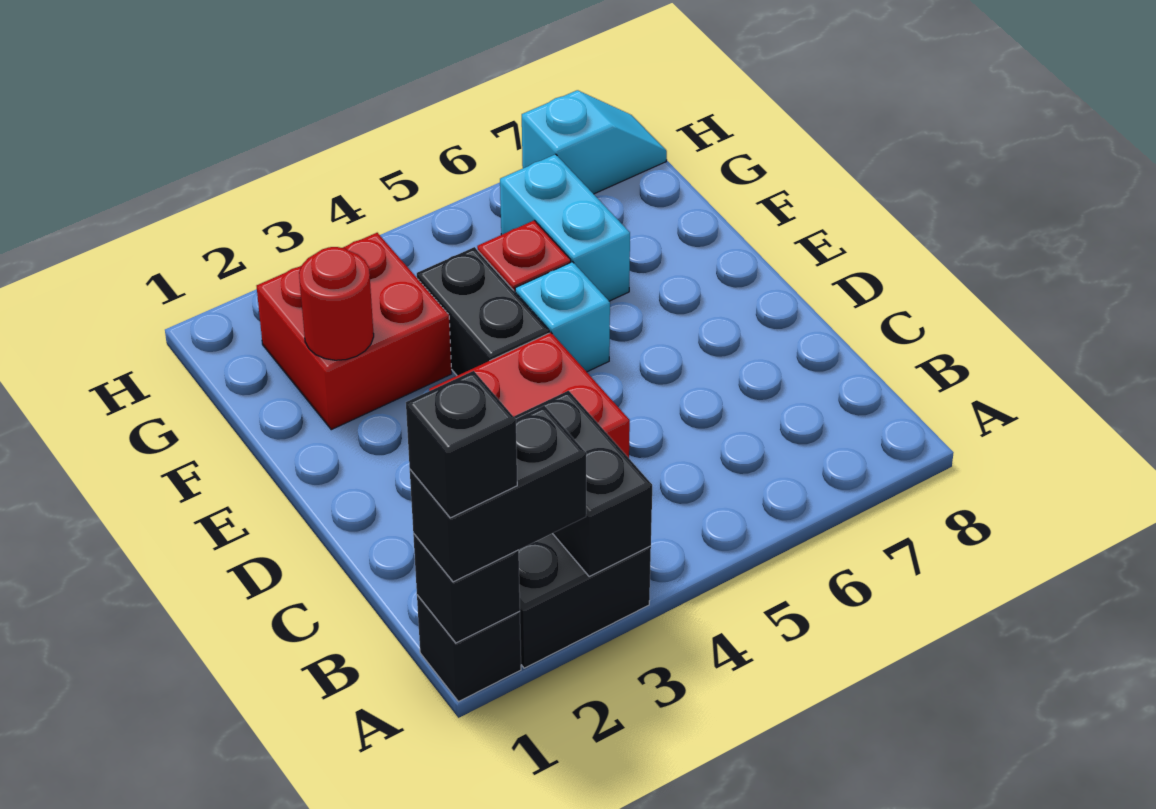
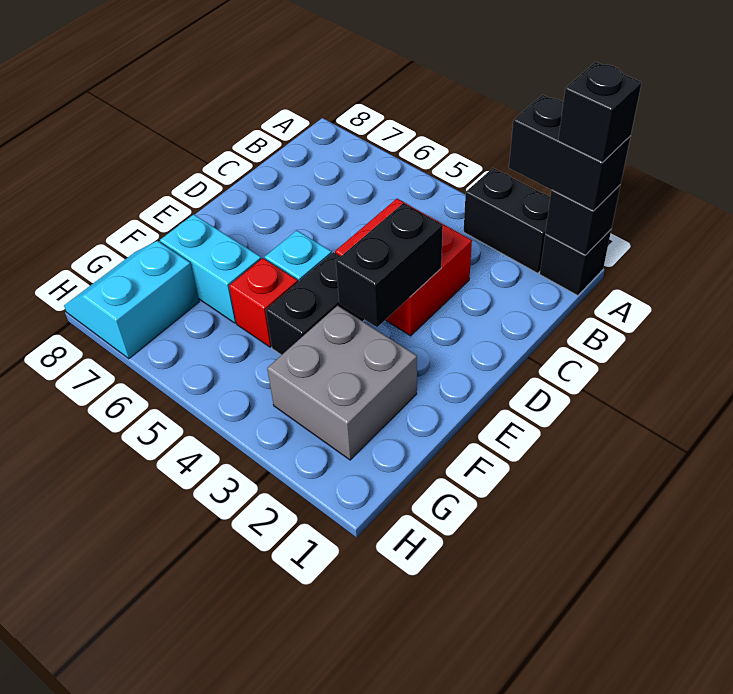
black brick A3:B3 level 2 -> black brick D3:E3 level 2
red brick F2:G3 level 1 -> grey brick F2:G3 level 1
red round brick F2 level 2 -> none
cyan brick F6:G6 level 1 -> cyan brick F6:F7 level 1
cyan slope H7:H8 level 1 top 7 -> cyan slope G7:H8 level 1 top 7

